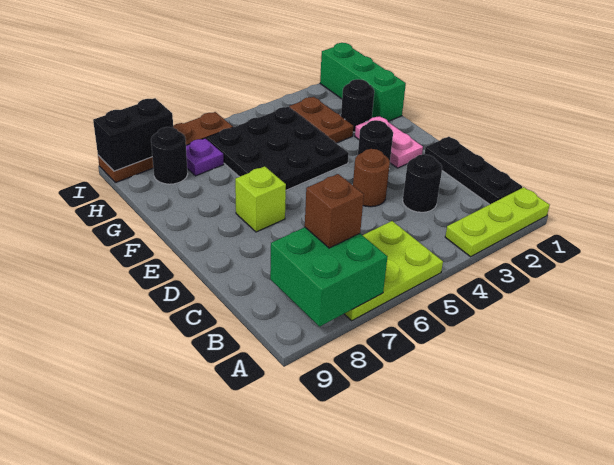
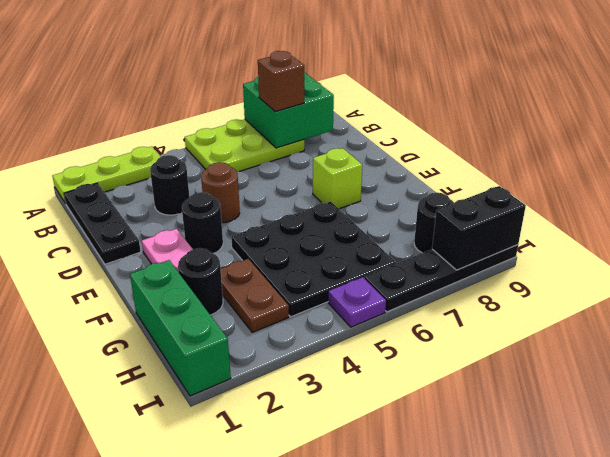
purple plate H7 level 1 -> purple plate I5 level 1
brown plate I6:I9 level 1 -> black plate I6:I9 level 1

